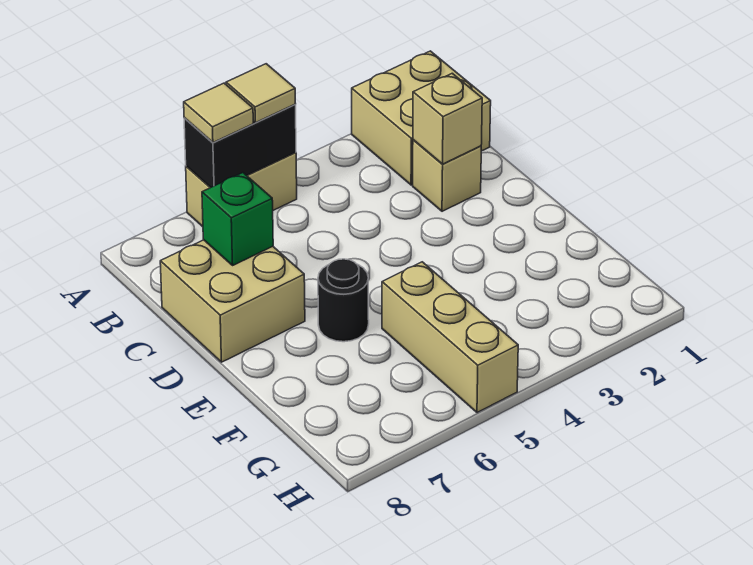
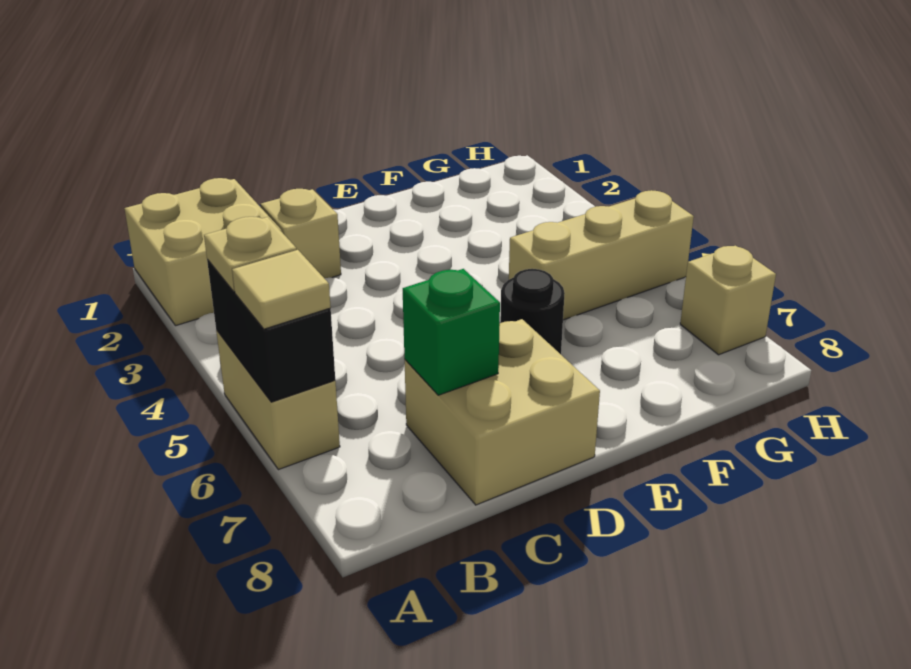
tan tile A5 level 3 -> tan plate A5 level 3
tan brick C2 level 2 -> tan brick H7 level 1

